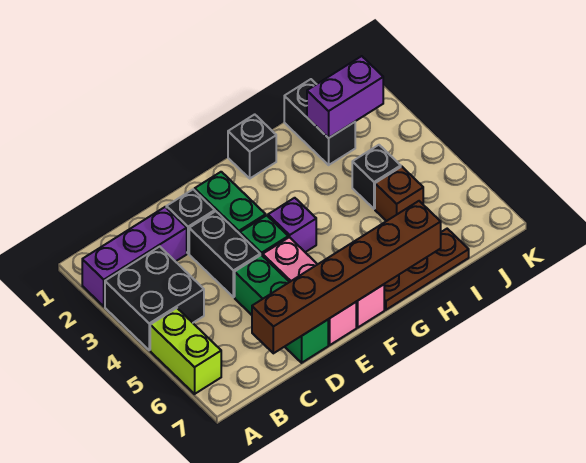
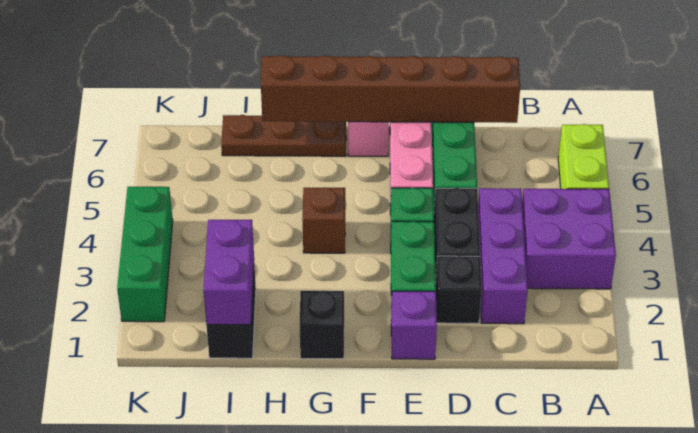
purple brick A2:C2 level 1 -> purple brick C2:C4 level 1
black brick A3:B4 level 1 -> purple brick A3:B4 level 1
purple brick F4 level 1 -> purple brick E1 level 1
purple brick I2:J2 level 2 -> purple brick I1:I2 level 2
black brick I4 level 1 -> none
brown brick I5 level 1 -> brown brick G4 level 1
none -> green brick K2:K4 level 1

